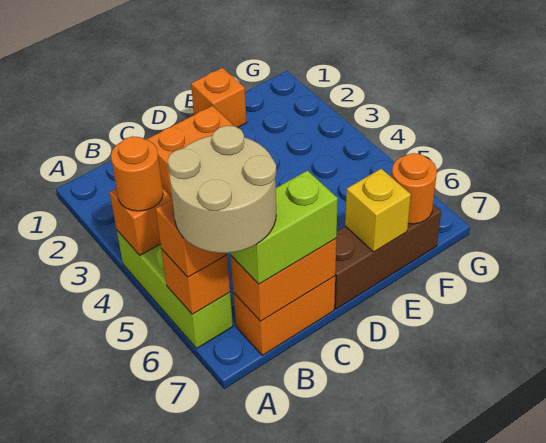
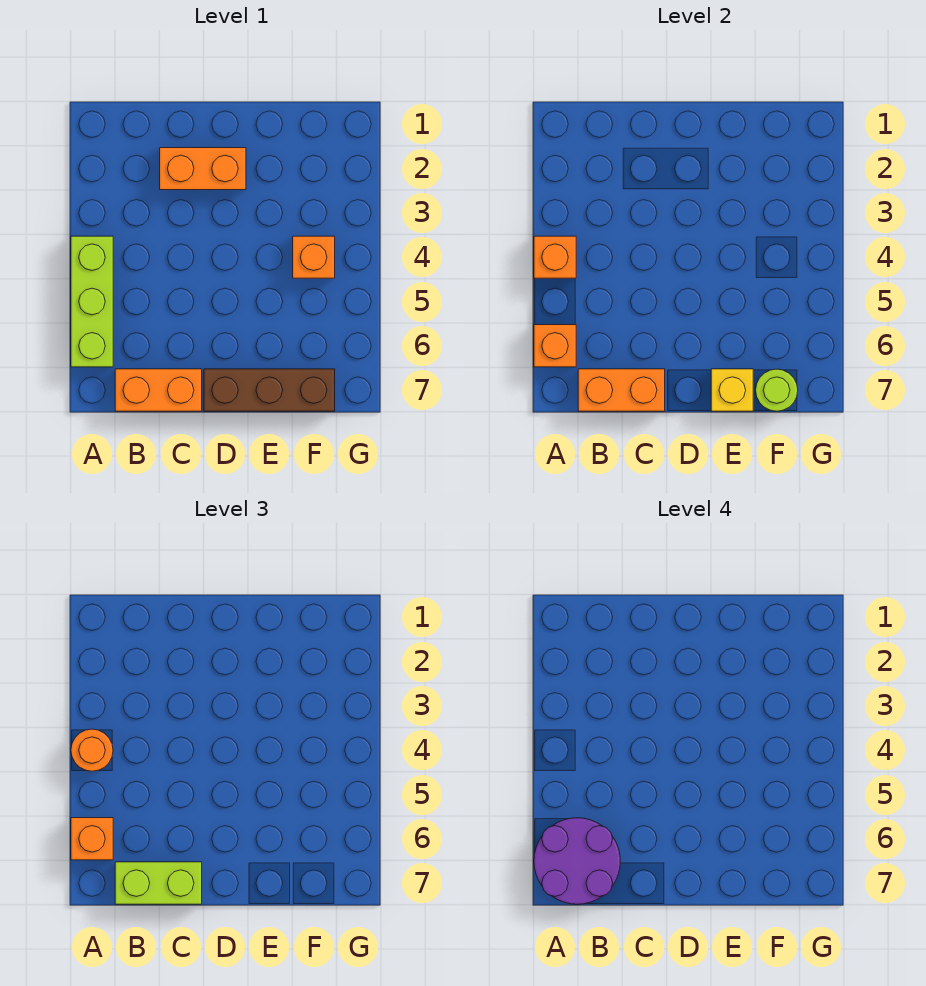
tan round brick A6:B7 level 4 -> purple round brick A6:B7 level 4
orange brick E1 level 1 -> orange brick F4 level 1
orange round brick F7 level 2 -> lime round brick F7 level 2

